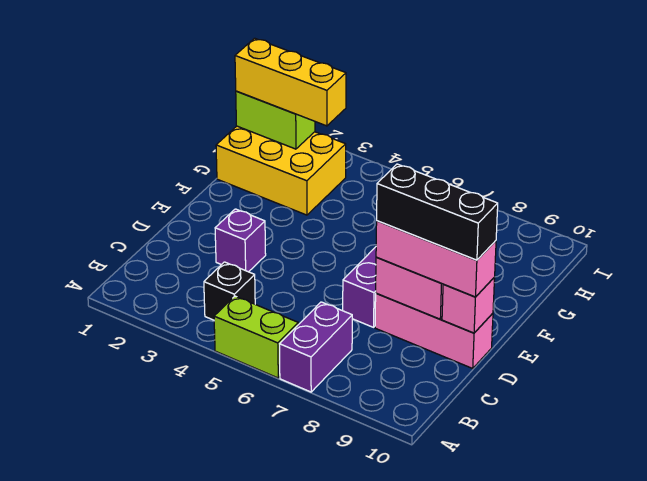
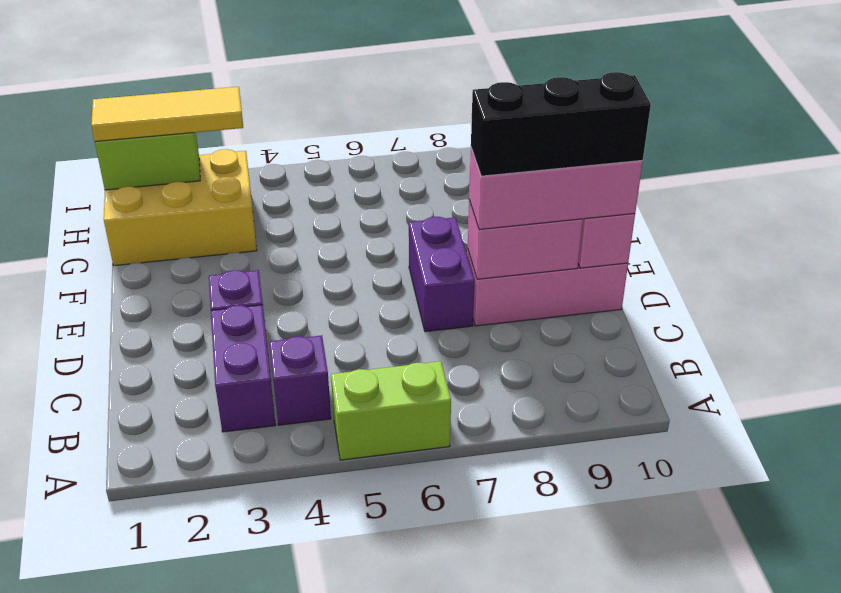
purple brick A7:B7 level 1 -> purple brick B3:C3 level 1
black brick B4 level 1 -> purple brick B4 level 1
yellow brick H1:H3 level 3 -> yellow tile H1:H3 level 3

